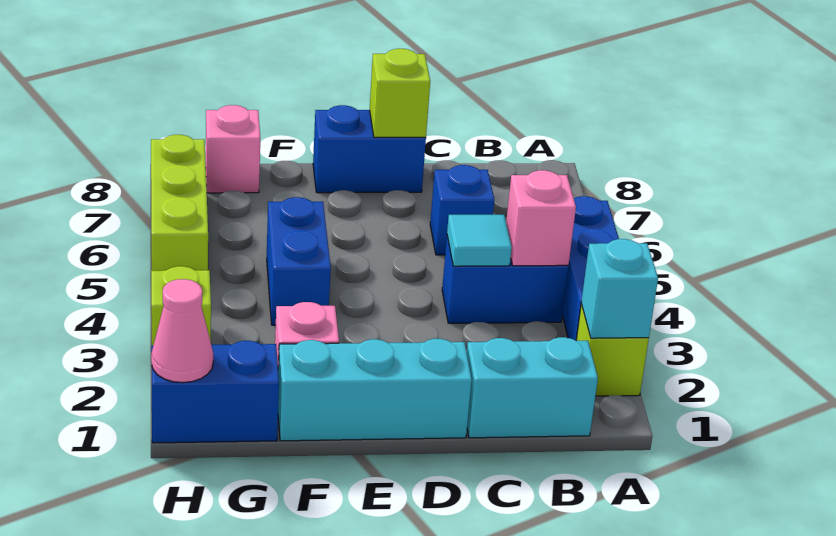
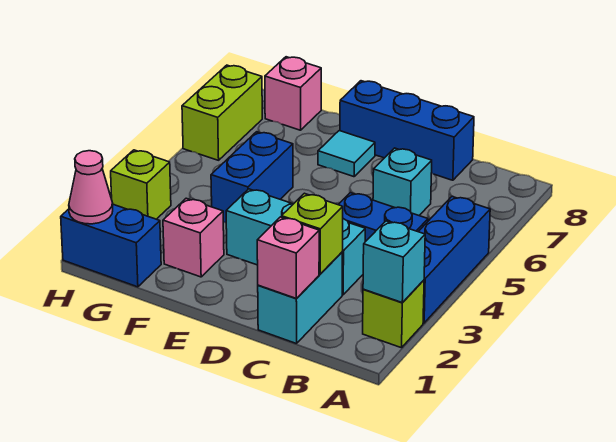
cyan brick B1:C1 level 1 -> cyan brick C1:C2 level 1
pink brick B4 level 2 -> pink brick C1 level 2
cyan tile C4 level 2 -> cyan tile E7 level 1
blue brick C6 level 1 -> cyan brick C6 level 1
cyan brick D1:F1 level 1 -> cyan brick C3:E3 level 1
blue brick D8:E8 level 1 -> blue brick C8:E8 level 1
lime brick D8 level 2 -> lime brick C2 level 2
lime brick H5:H7 level 1 -> lime brick H6:H7 level 1

